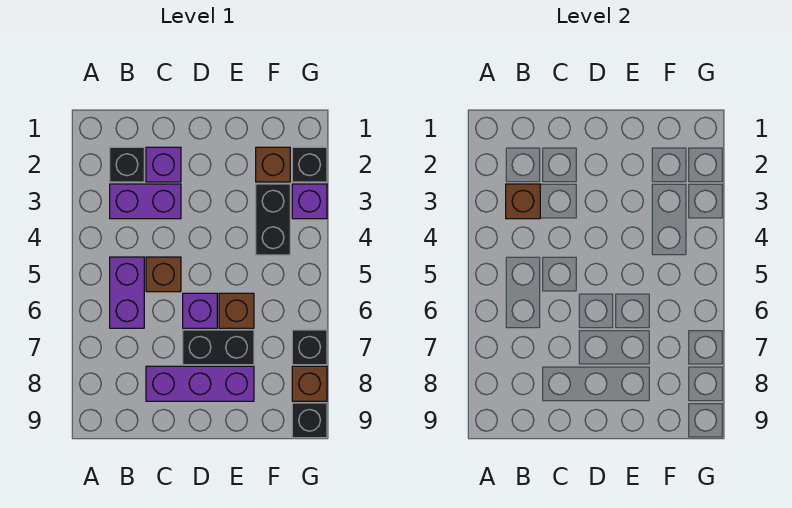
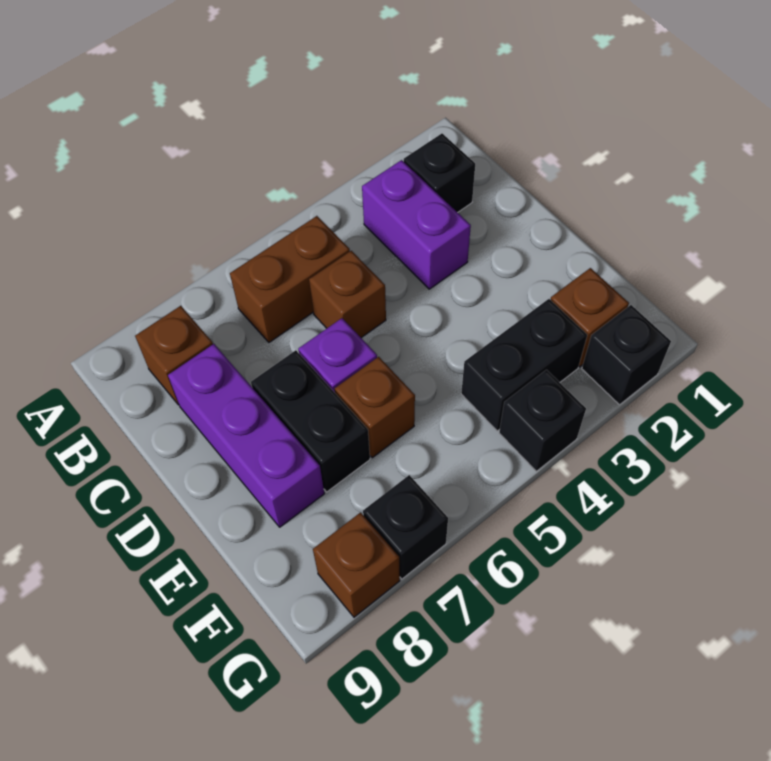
brown brick B3 level 2 -> brown brick B8 level 1
purple brick B5:B6 level 1 -> brown brick B5:B6 level 1
purple brick C2 level 1 -> none
purple brick G3 level 1 -> none
black brick G9 level 1 -> black brick G4 level 1

